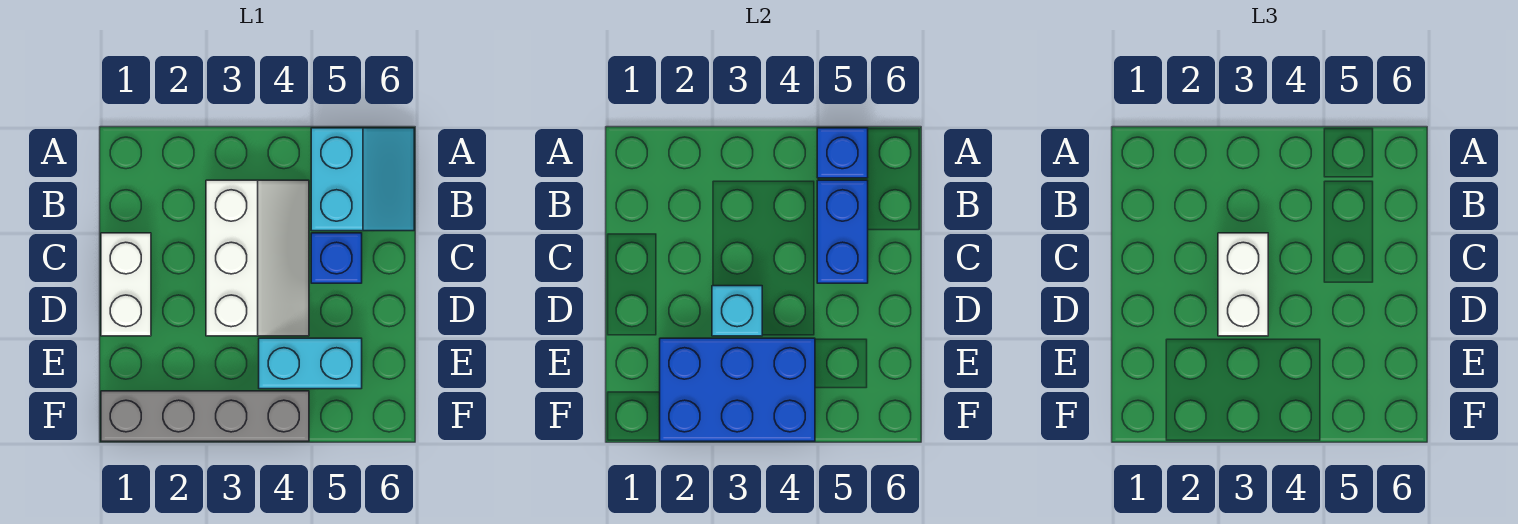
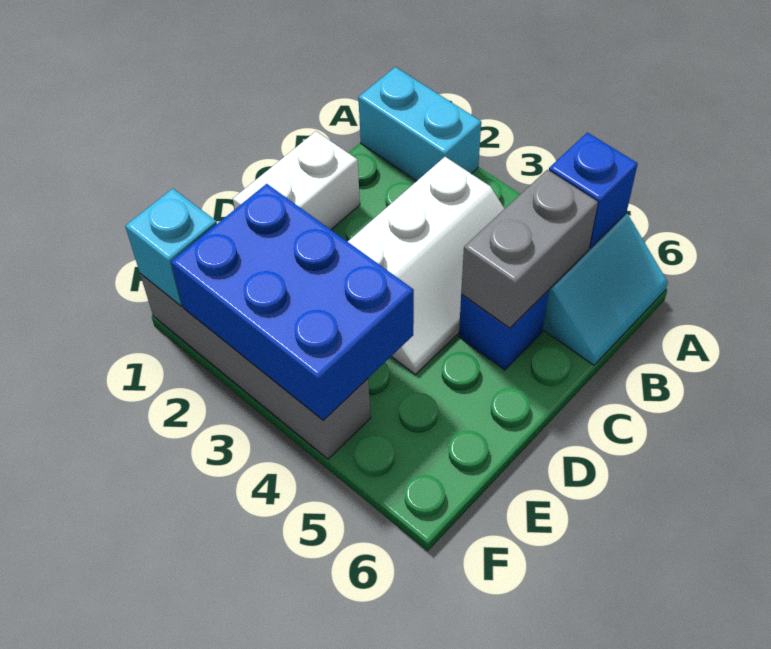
blue brick B5:C5 level 2 -> grey brick B5:C5 level 2
white brick C3:D3 level 3 -> none
cyan brick D3 level 2 -> cyan brick F1 level 2
cyan brick E4:E5 level 1 -> cyan brick A1:A2 level 1

